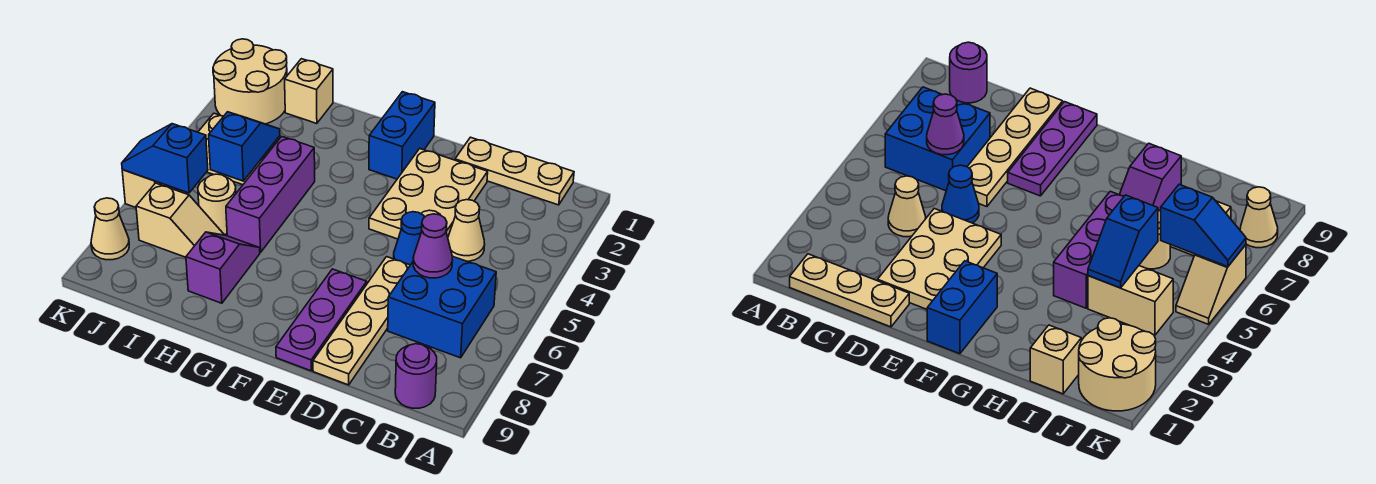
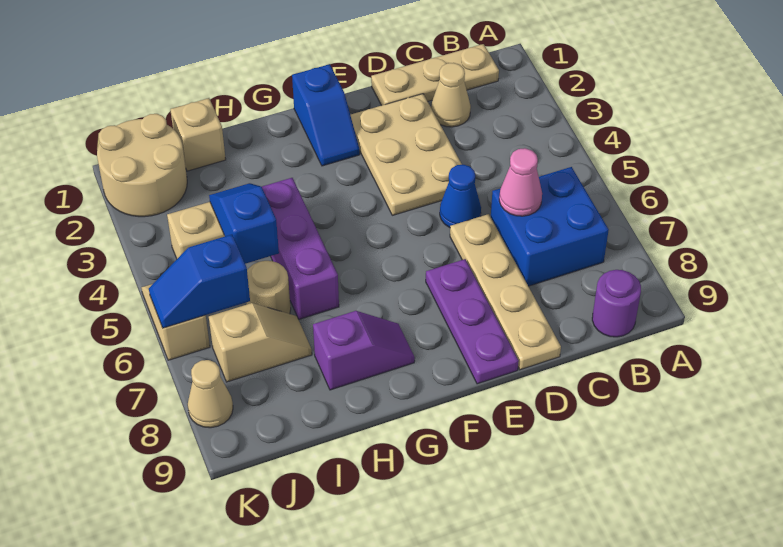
tan cone C4 level 1 -> tan cone C2 level 1
purple cone C6 level 2 -> pink cone C6 level 2
blue brick F1:F2 level 1 -> blue slope F1:F2 level 1 top 1
purple slope H7:H8 level 1 top 8 -> purple slope G8:H8 level 1 top H

